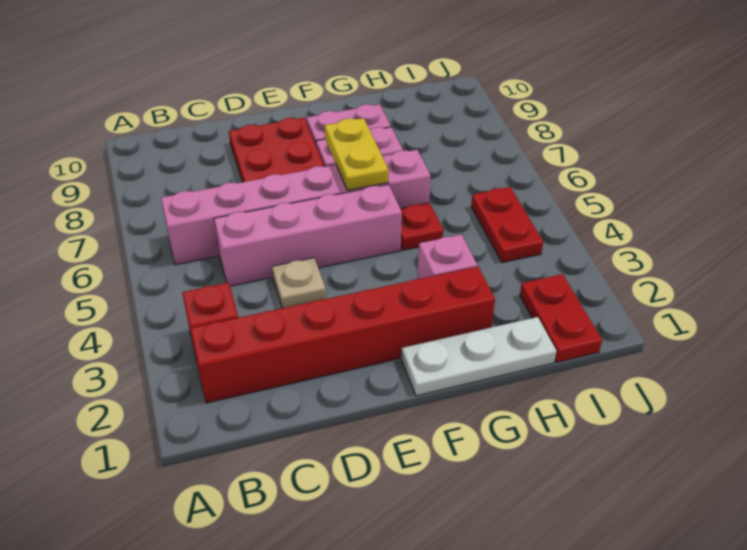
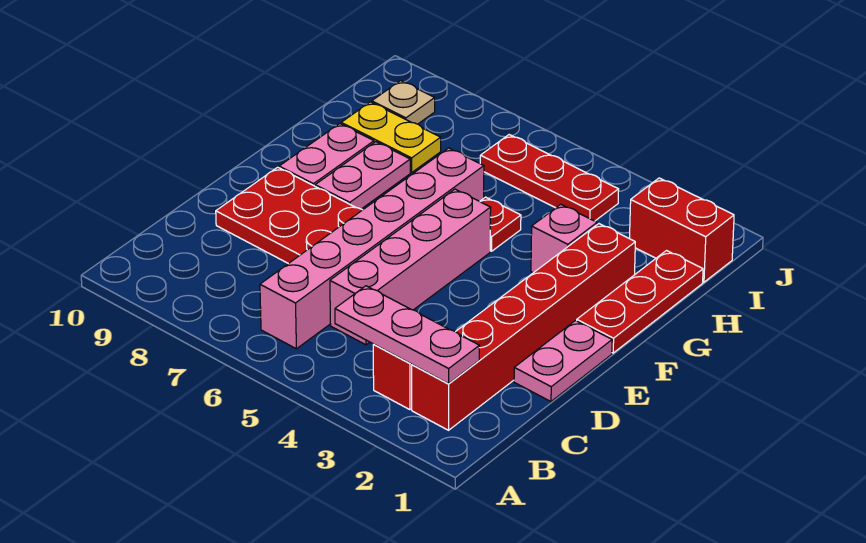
none -> pink plate B2:B4 level 2
none -> pink plate D1:E1 level 1
tan plate D4 level 1 -> tan plate I9 level 1
white plate F1:H1 level 1 -> red plate F1:H1 level 1
yellow plate F6:F7 level 2 -> yellow plate H8:H9 level 1
red plate I1:I2 level 1 -> red brick I1:I2 level 1
red plate I4:I5 level 1 -> red plate I4:I6 level 1

